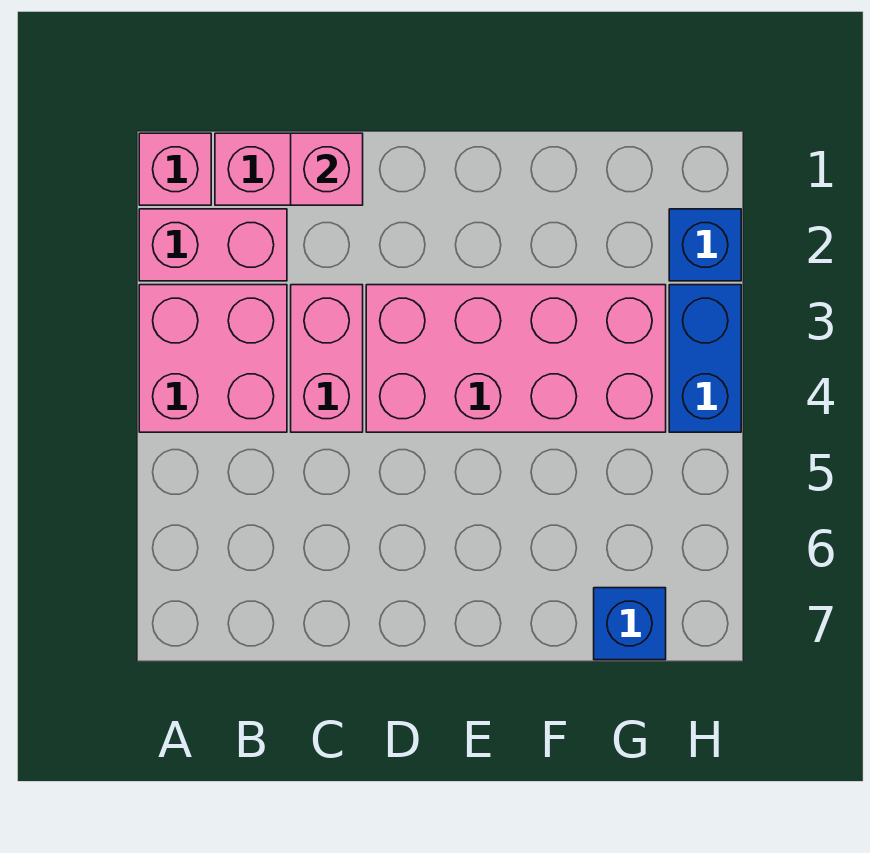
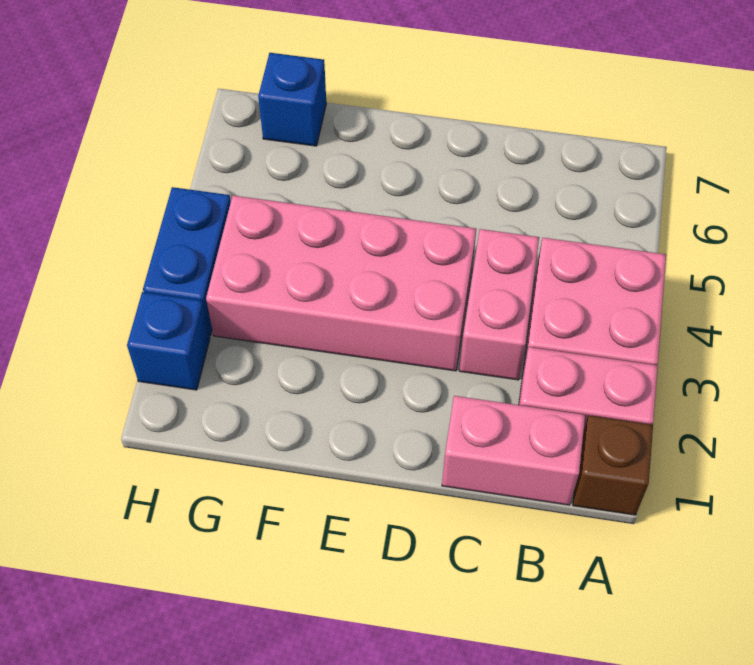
pink brick A1 level 1 -> brown brick A1 level 1
pink brick C1 level 2 -> none

